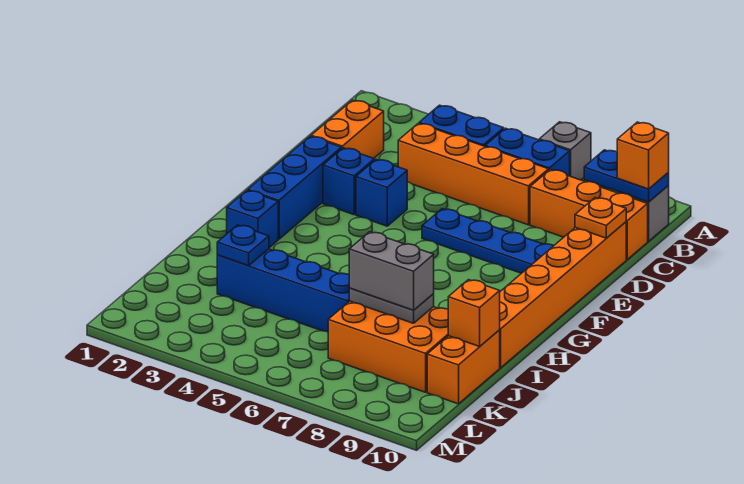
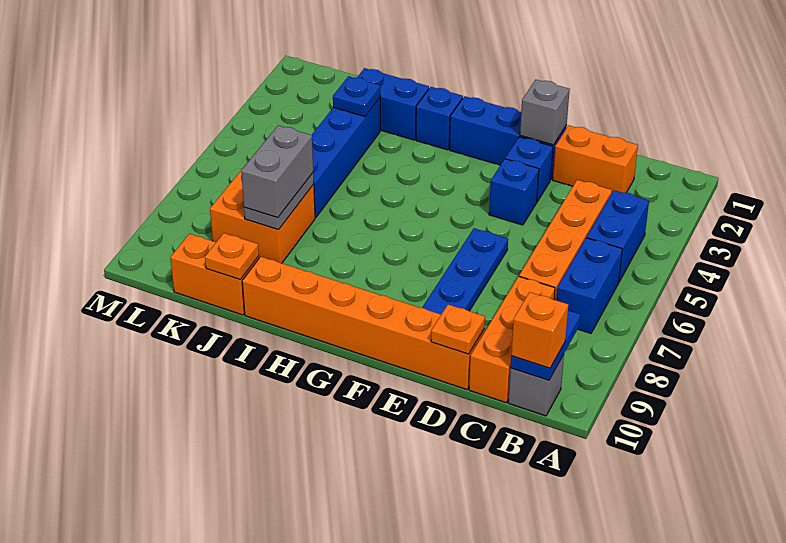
grey brick A7 level 1 -> grey brick E2 level 2
none -> blue brick I2:J2 level 1
orange brick J7:K9 level 1 -> orange brick J7:K8 level 1
orange brick J10 level 2 -> orange plate J10 level 2

